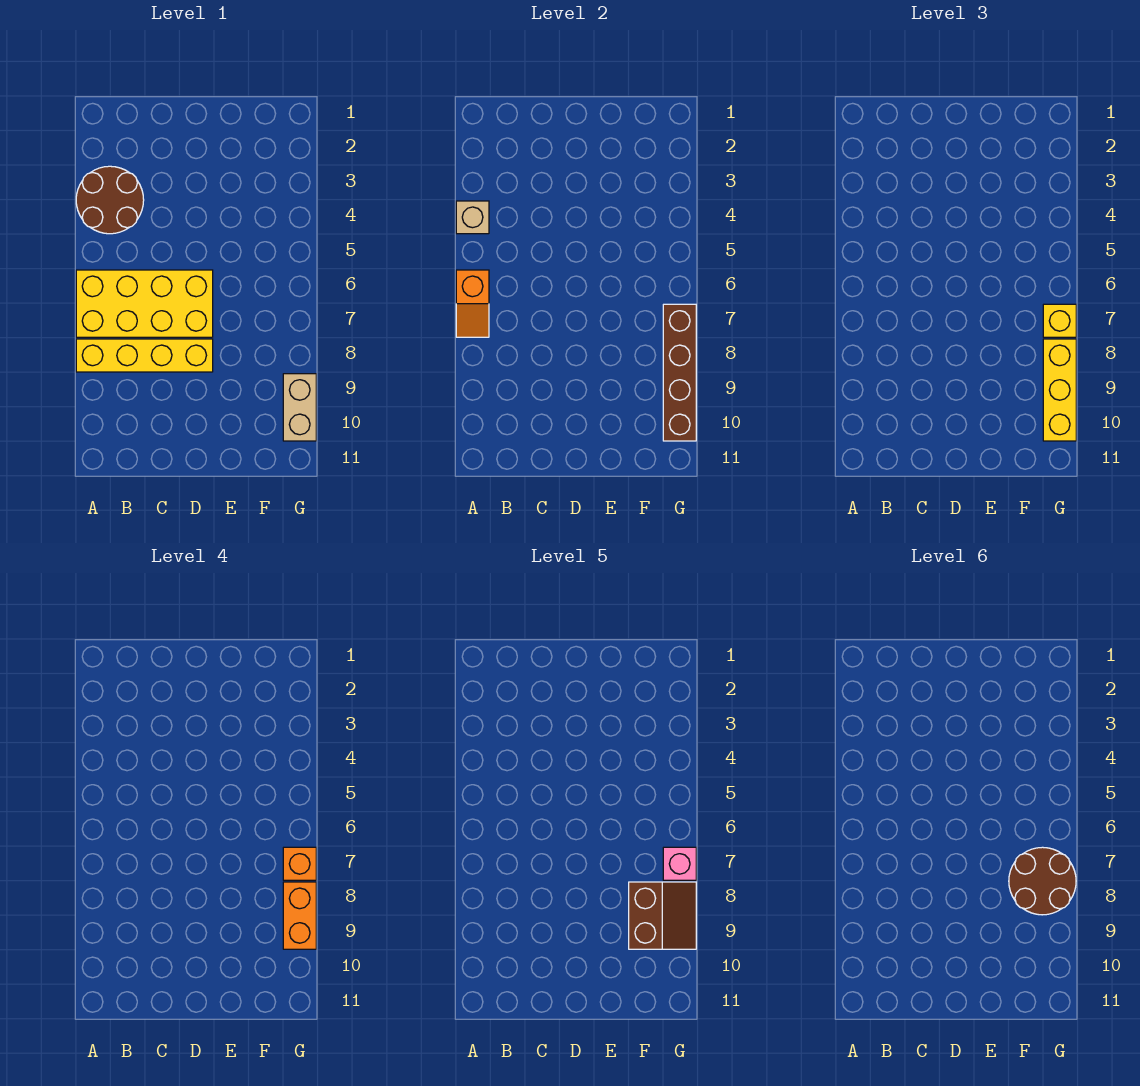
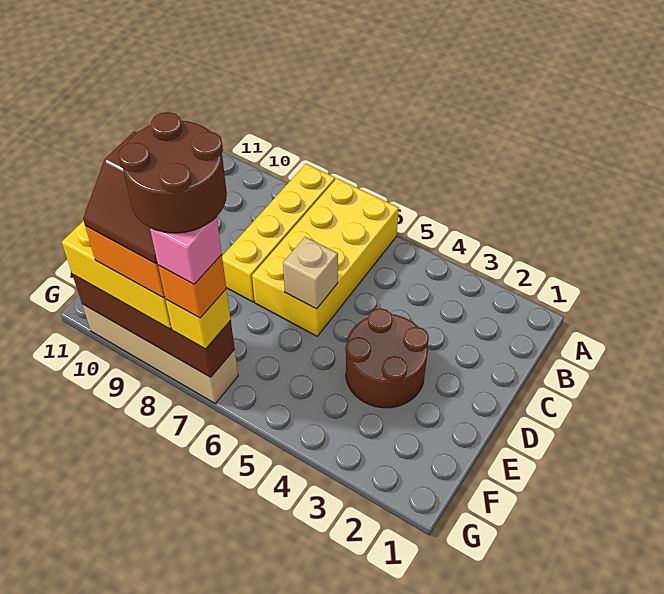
brown round brick A3:B4 level 1 -> brown round brick D3:E4 level 1
tan brick A4 level 2 -> tan brick D6 level 2
orange slope A6:A7 level 2 top 6 -> none
tan brick G9:G10 level 1 -> tan brick G7:G10 level 1

